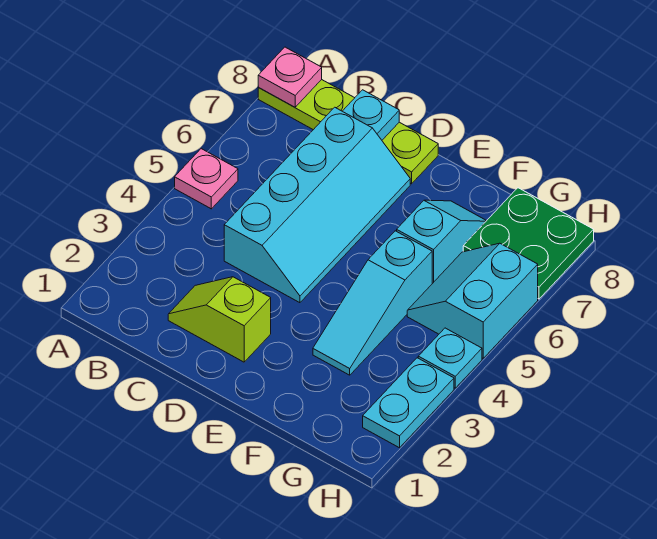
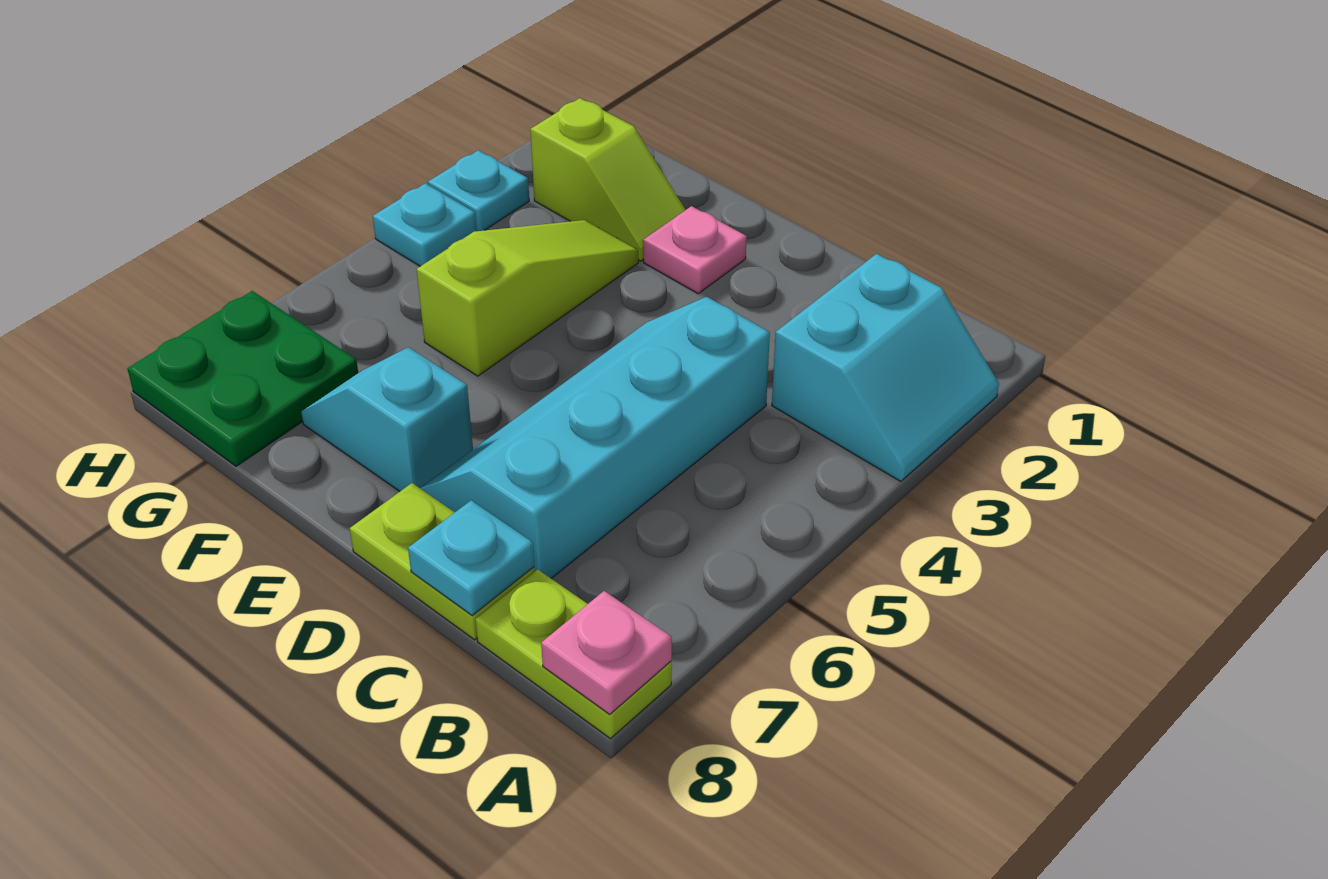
pink plate A5 level 1 -> pink plate E2 level 1
lime slope C2:D2 level 1 top D -> lime slope F2:G2 level 1 top G
cyan slope F3:F5 level 1 top 5 -> lime slope F3:F5 level 1 top 5
cyan slope F6:F7 level 1 top 6 -> cyan slope E7:F7 level 1 top E
cyan slope G5:H6 level 1 top H -> cyan slope A2:B3 level 1 top B
cyan plate H2:H3 level 1 -> cyan plate H3 level 1

